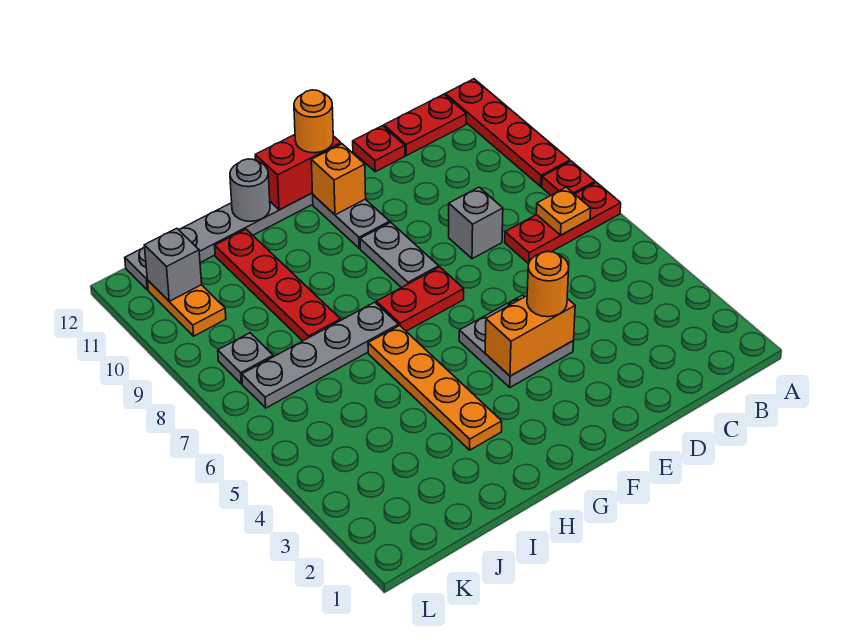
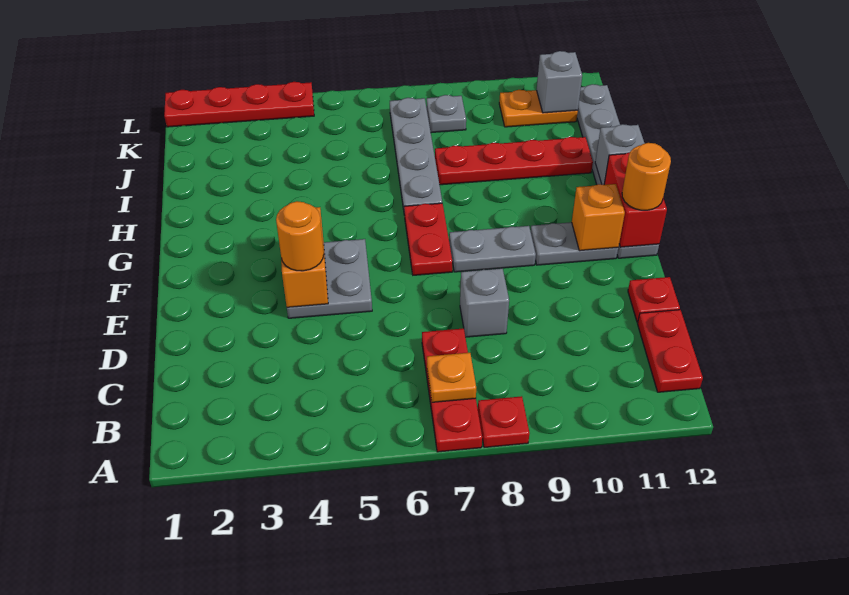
red plate A9:A12 level 1 -> red plate L1:L4 level 1
orange plate H3:H6 level 1 -> none
grey round brick H12 level 2 -> grey brick H12 level 2

